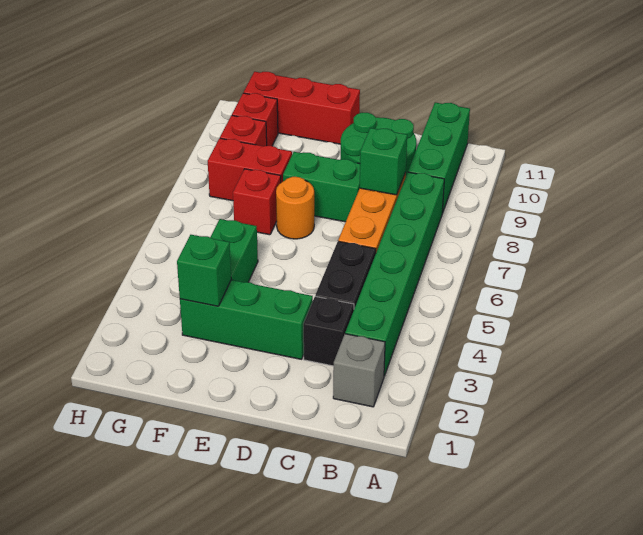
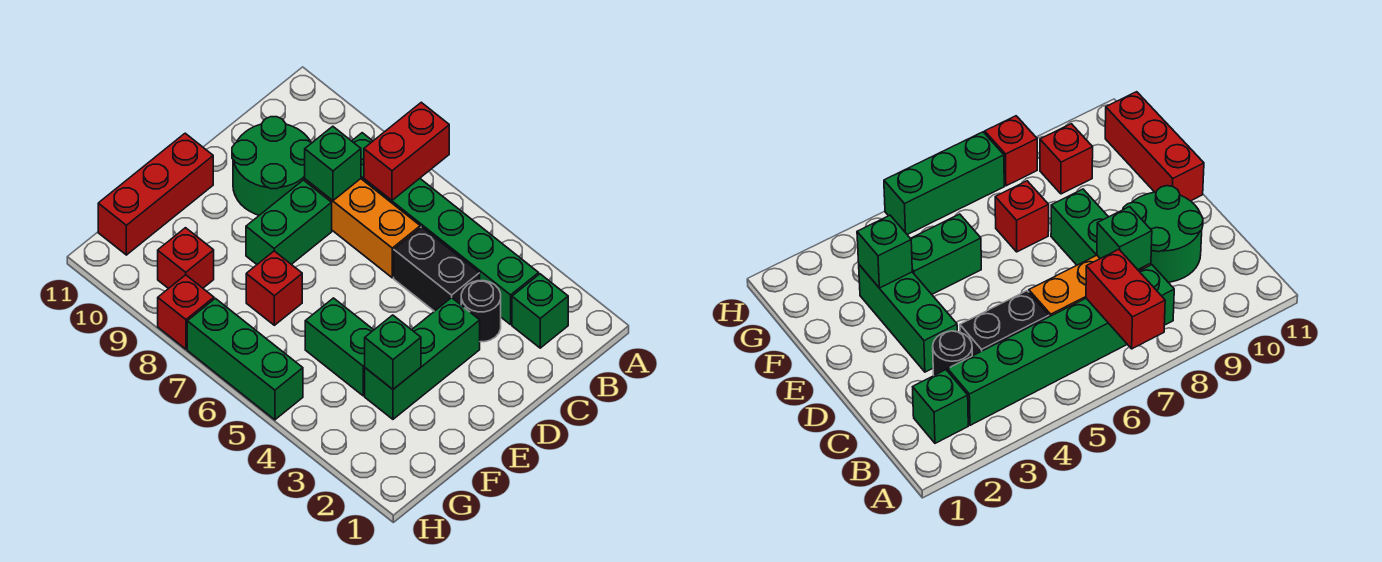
grey brick B2 level 1 -> green brick B2 level 1
green brick B9:B11 level 1 -> green brick H5:H7 level 1
black brick C3 level 1 -> black round brick C3 level 1
orange round brick E7 level 1 -> none
red brick F8:G8 level 1 -> red brick A7:B7 level 2
red brick G10 level 1 -> red brick H8 level 1

